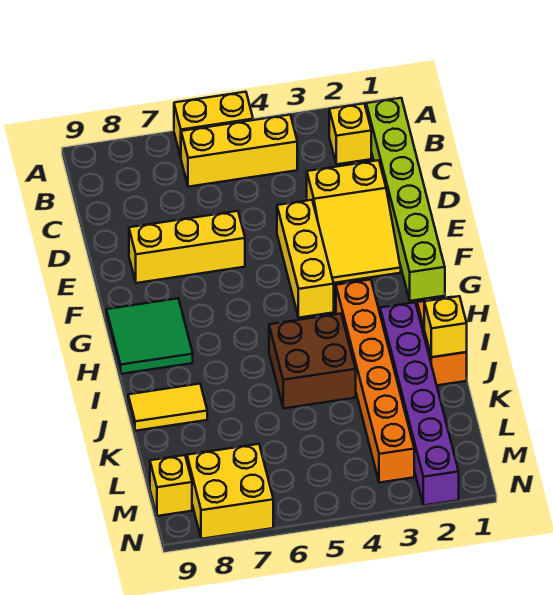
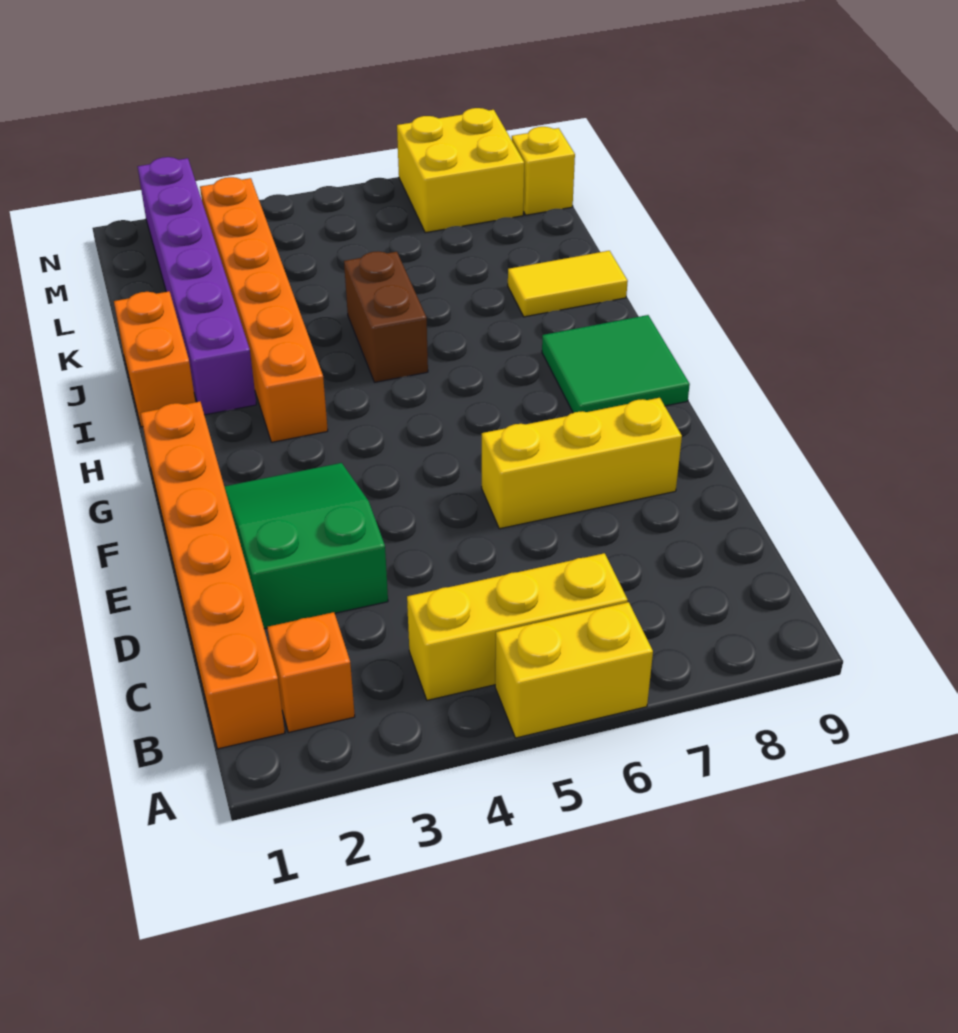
lime brick B1:G1 level 1 -> orange brick B1:G1 level 1
yellow brick B2 level 1 -> orange brick B2 level 1
yellow slope D2:F3 level 1 top D -> green slope D2:F3 level 1 top D
yellow brick E4:G4 level 1 -> none
brown brick I4:J5 level 1 -> brown brick I5:J5 level 1
yellow brick J1 level 2 -> none

